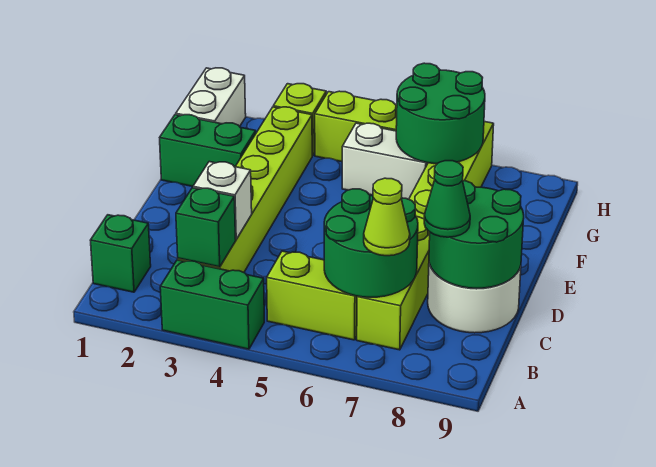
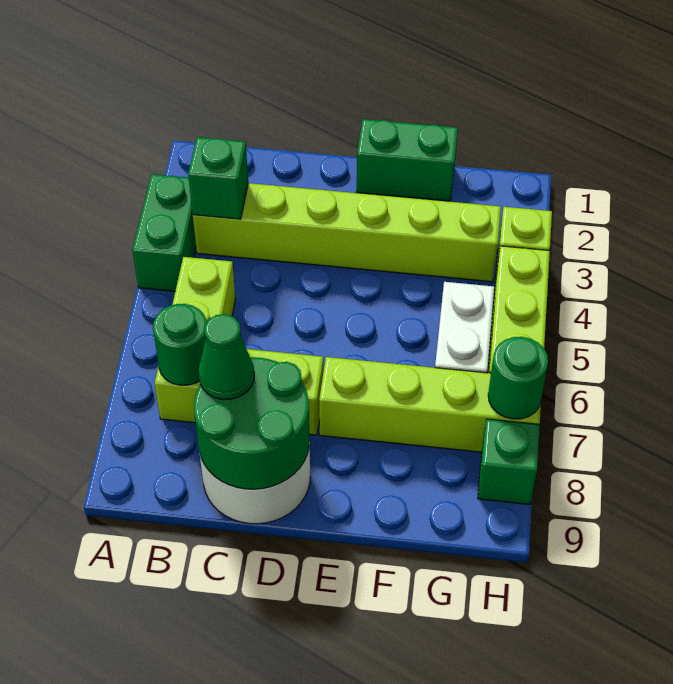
green brick B1 level 1 -> green brick H8 level 1
green round brick B6:C7 level 2 -> green round brick B7 level 2
lime cone B7 level 3 -> none
white brick C3 level 2 -> none
green brick F1:F2 level 1 -> green brick E1:F1 level 1
white brick G1:H1 level 1 -> none
green round brick G6:H7 level 2 -> green round brick H7 level 2

